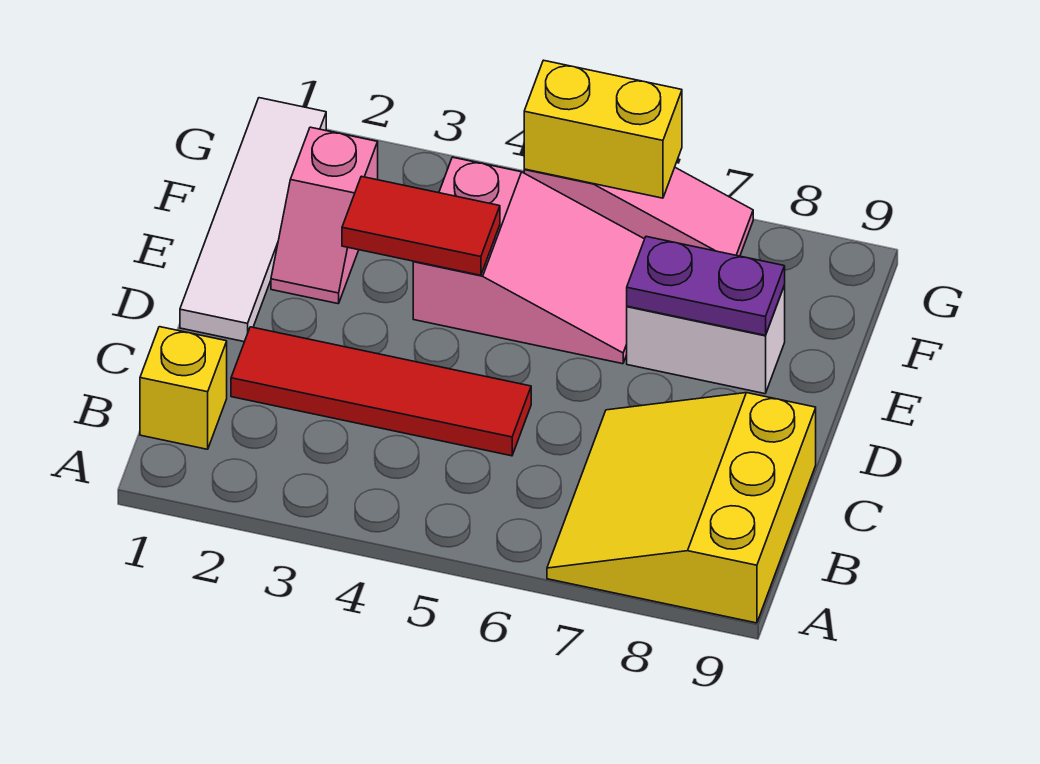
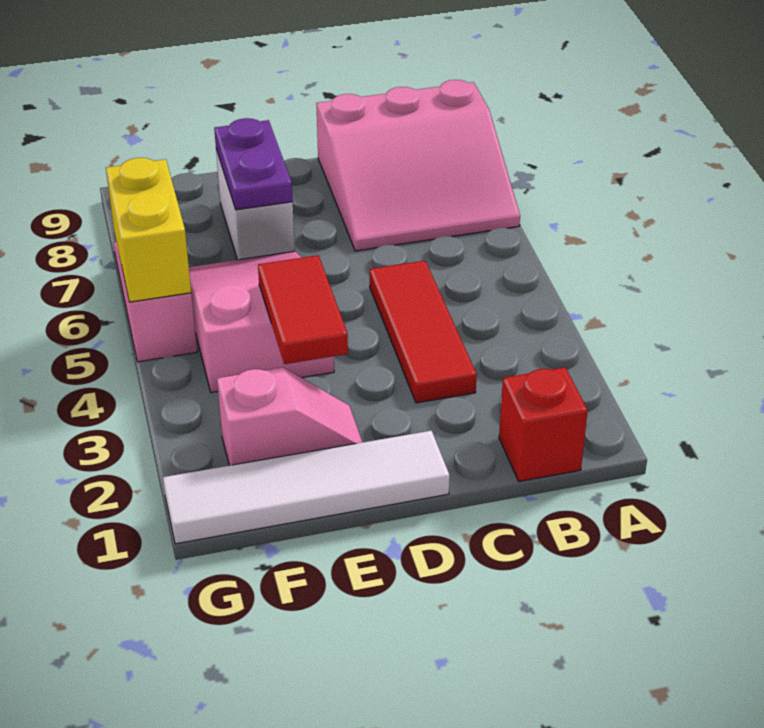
yellow slope A7:C9 level 1 top 9 -> pink slope A7:C9 level 1 top 9
yellow brick B1 level 1 -> red brick B1 level 1
red tile C2:C5 level 1 -> red tile C3:C5 level 1

